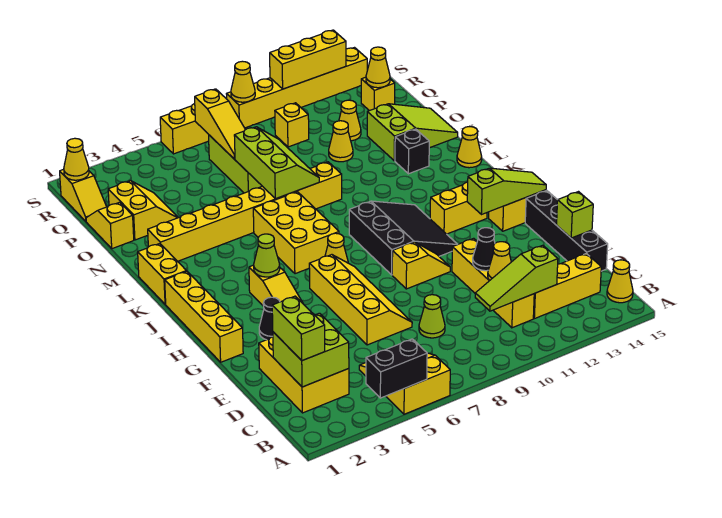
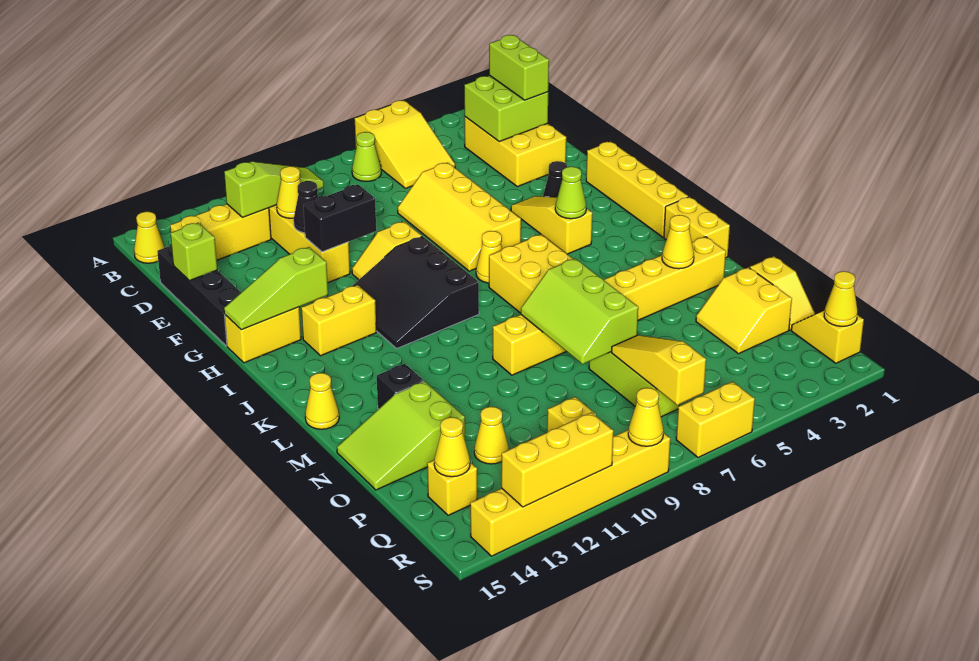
black brick A4:A5 level 2 -> black brick F10:F11 level 2
lime cone D8 level 1 -> lime cone B7 level 1
yellow cone O11 level 1 -> yellow cone M3 level 2

